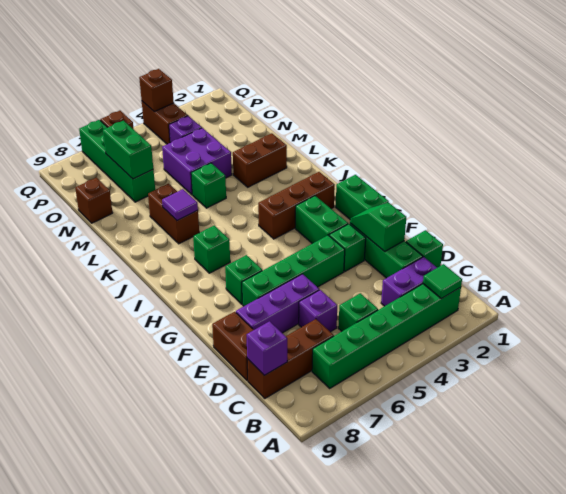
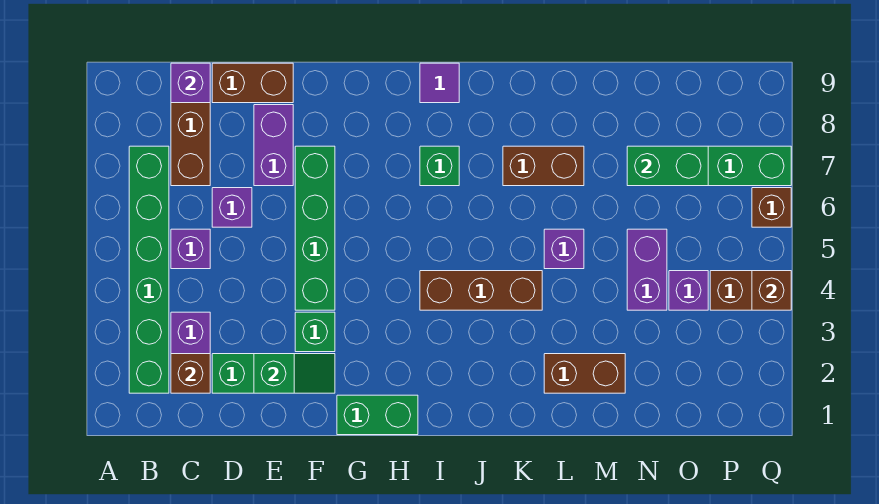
green tile B2 level 2 -> none
green brick C5 level 1 -> purple brick C5 level 1
green brick D1 level 1 -> none
purple brick E6:E8 level 1 -> purple brick E7:E8 level 1
green brick G3:H3 level 1 -> none
green brick G7 level 1 -> none
brown brick I2:I4 level 1 -> brown brick I4:K4 level 1
purple tile K7 level 2 -> purple tile I9 level 1
brown brick L2:L3 level 1 -> brown brick L2:M2 level 1
green brick L5 level 1 -> purple brick L5 level 1
purple brick M4:N5 level 1 -> purple brick N4:N5 level 1
brown brick N9 level 1 -> brown brick C2 level 2

